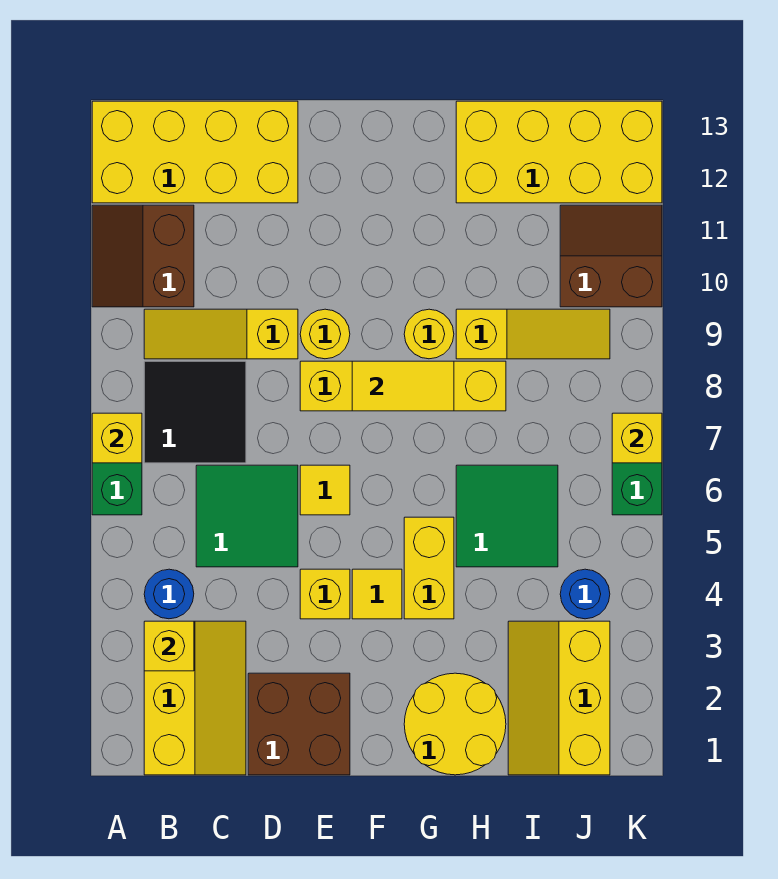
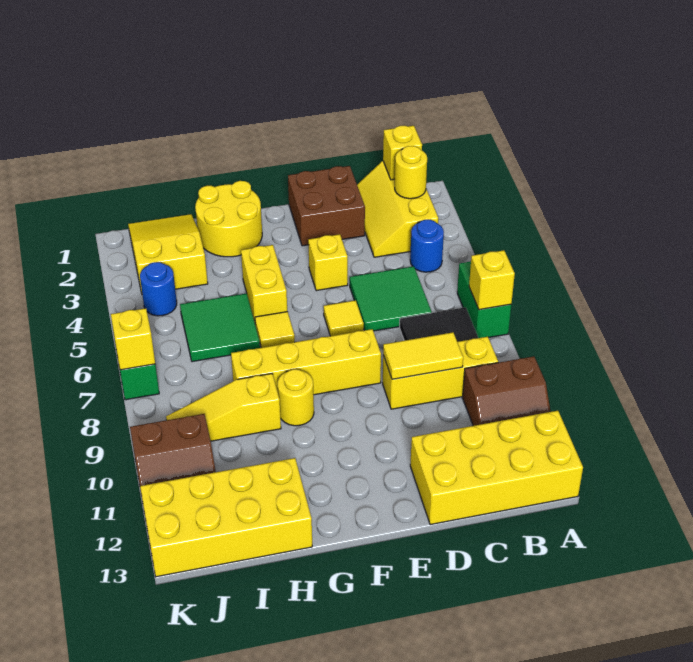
brown slope A10:B11 level 1 top B -> brown slope A10:B11 level 1 top 10
yellow brick B3 level 2 -> yellow brick B1 level 2
yellow slope B9:D9 level 1 top D -> yellow brick B9:D9 level 1
yellow round brick E9 level 1 -> yellow round brick B2 level 2
yellow tile F4 level 1 -> yellow tile G6 level 1
yellow tile F8:G8 level 2 -> yellow tile C9:D9 level 2
yellow slope I1:J3 level 1 top J -> yellow slope I1:J3 level 1 top 3

